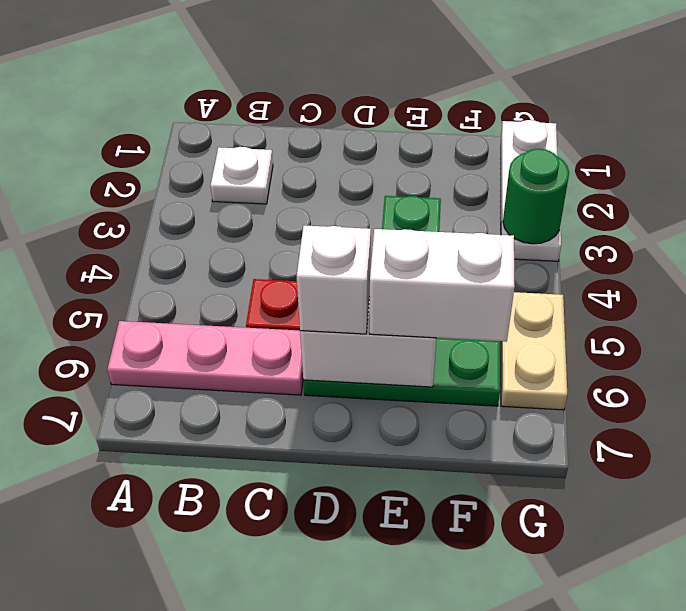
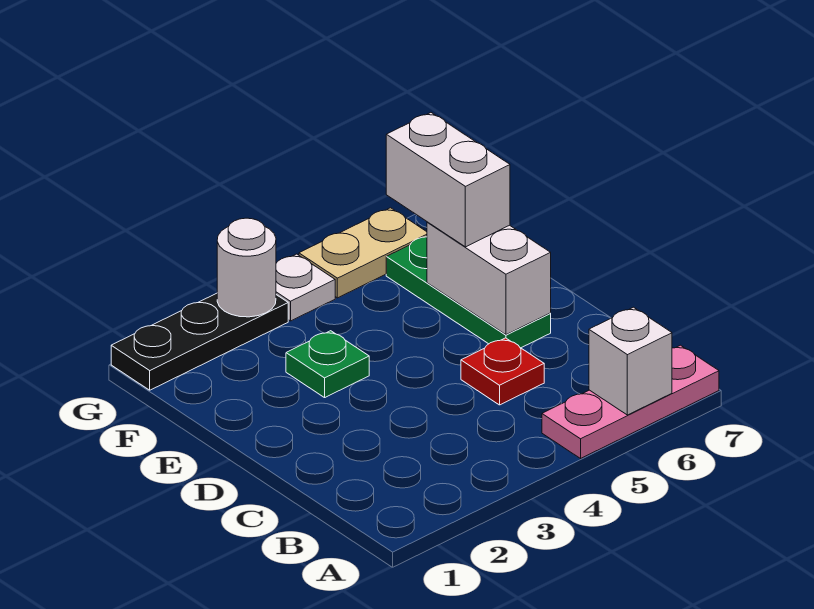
pink plate A6:C6 level 1 -> pink plate A5:A7 level 1
white plate B2 level 1 -> white plate G4 level 1
white brick D6 level 3 -> white brick A6 level 2
white plate G1:G3 level 1 -> black plate G1:G3 level 1
green round brick G3 level 2 -> white round brick G3 level 2

